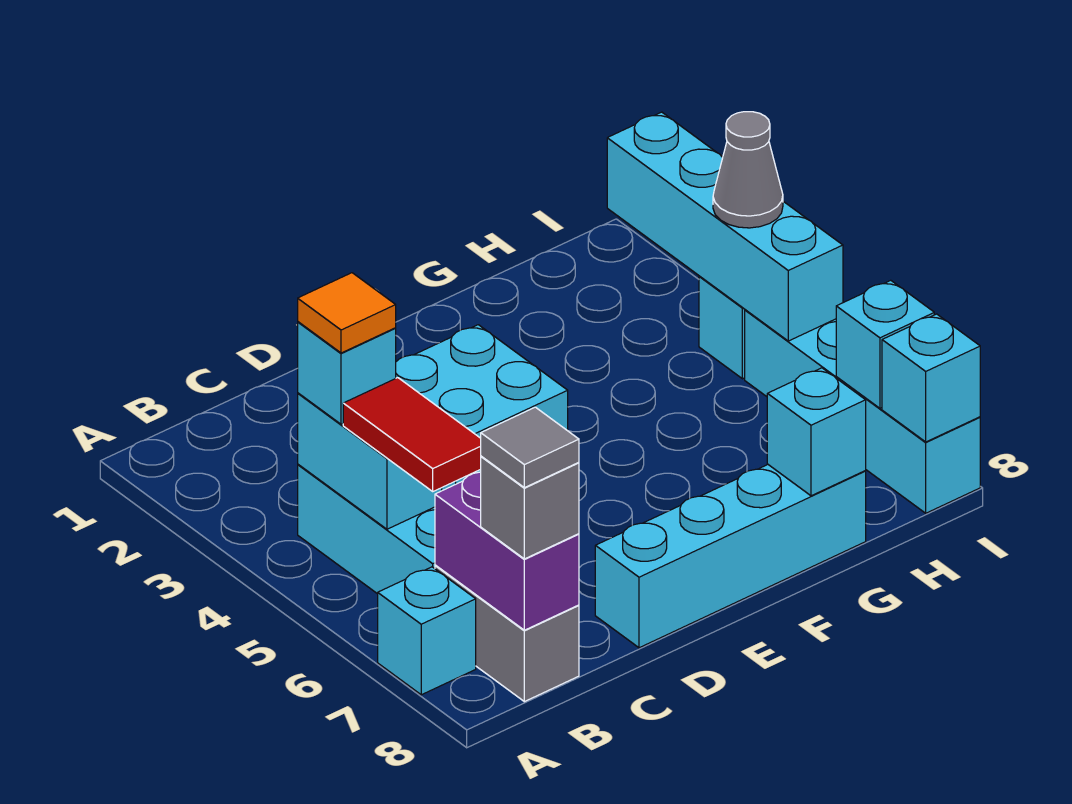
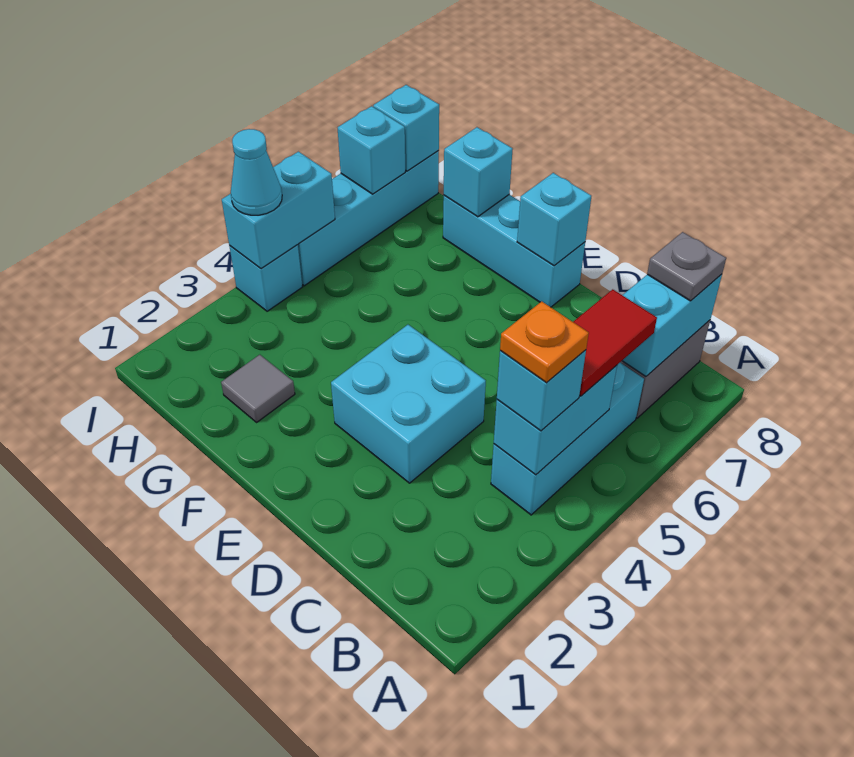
cyan brick A7 level 1 -> cyan brick E8 level 2
orange tile B4 level 4 -> orange plate B4 level 4
purple brick B7:B8 level 2 -> cyan brick B7:B8 level 2
grey brick B8 level 3 -> grey plate B8 level 3
grey tile B8 level 4 -> grey tile G2 level 1
cyan brick D8:G8 level 1 -> cyan brick E8:G8 level 1
cyan brick I2:I5 level 2 -> cyan brick I4:I5 level 2
grey cone I4 level 3 -> cyan cone I4 level 3

